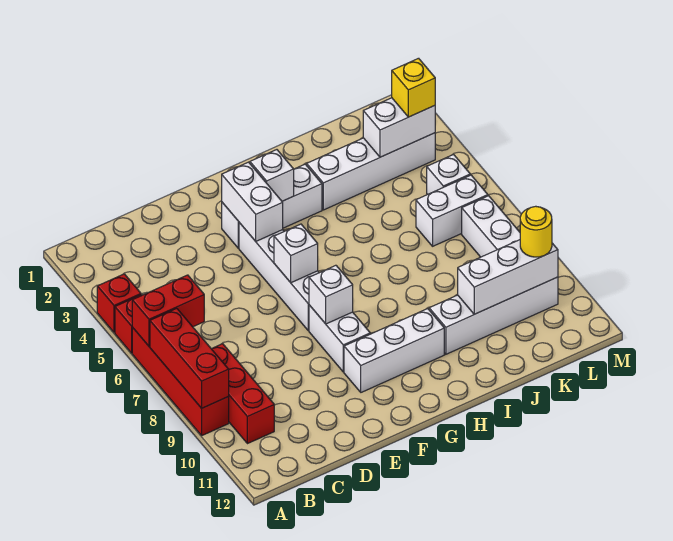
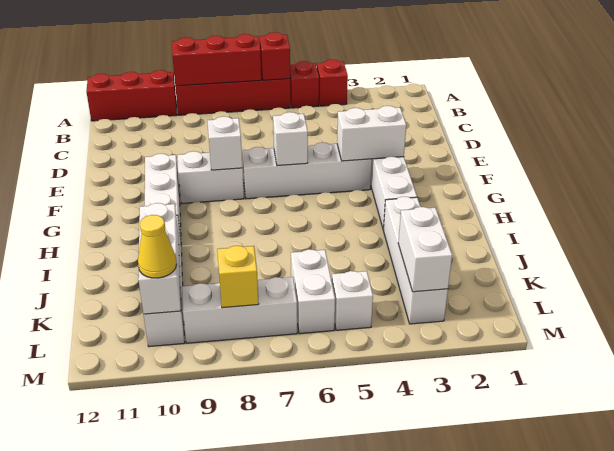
red brick A6:B6 level 2 -> red brick A6 level 2
red brick B8:B10 level 1 -> red brick A10:A12 level 1
white brick G3 level 2 -> none
yellow brick L3 level 3 -> yellow brick L8 level 2
yellow round brick L10 level 3 -> yellow cone L10 level 3

